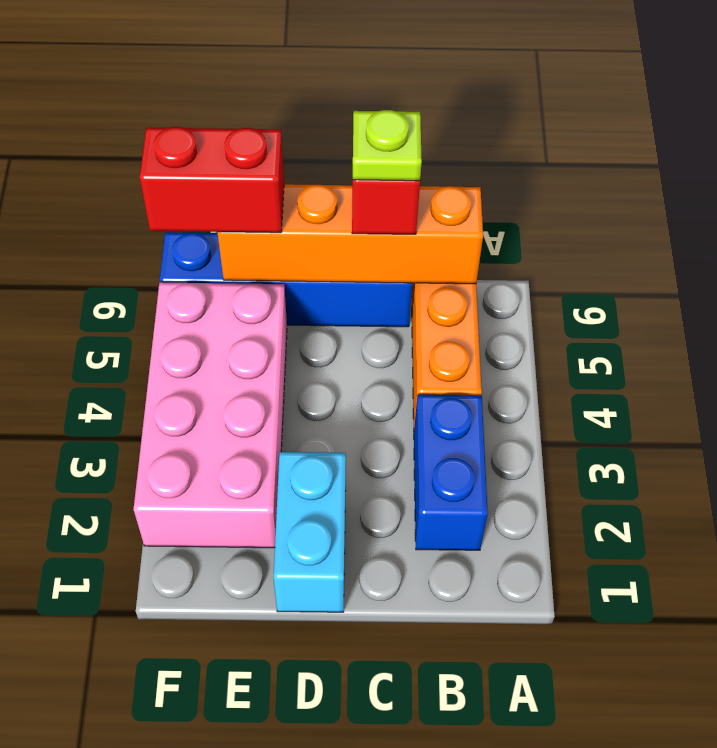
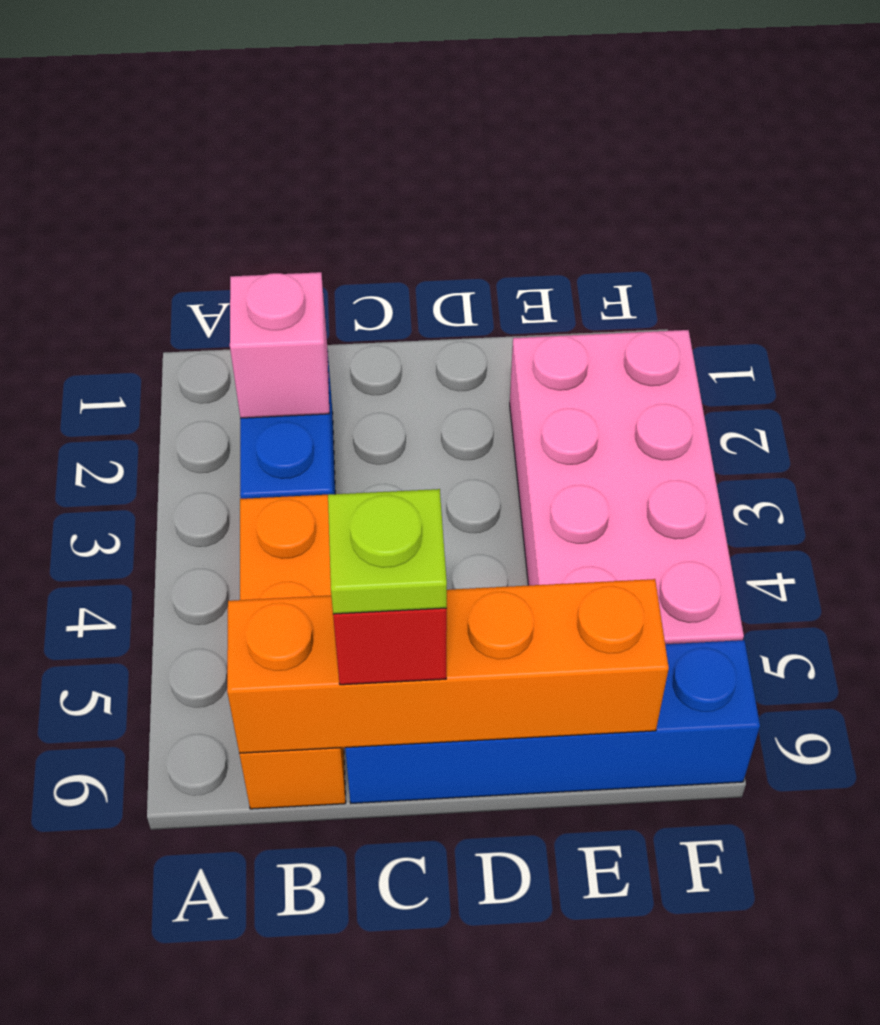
none -> pink brick B2 level 2
cyan brick D1:D2 level 1 -> none
red brick E6:F6 level 3 -> none

